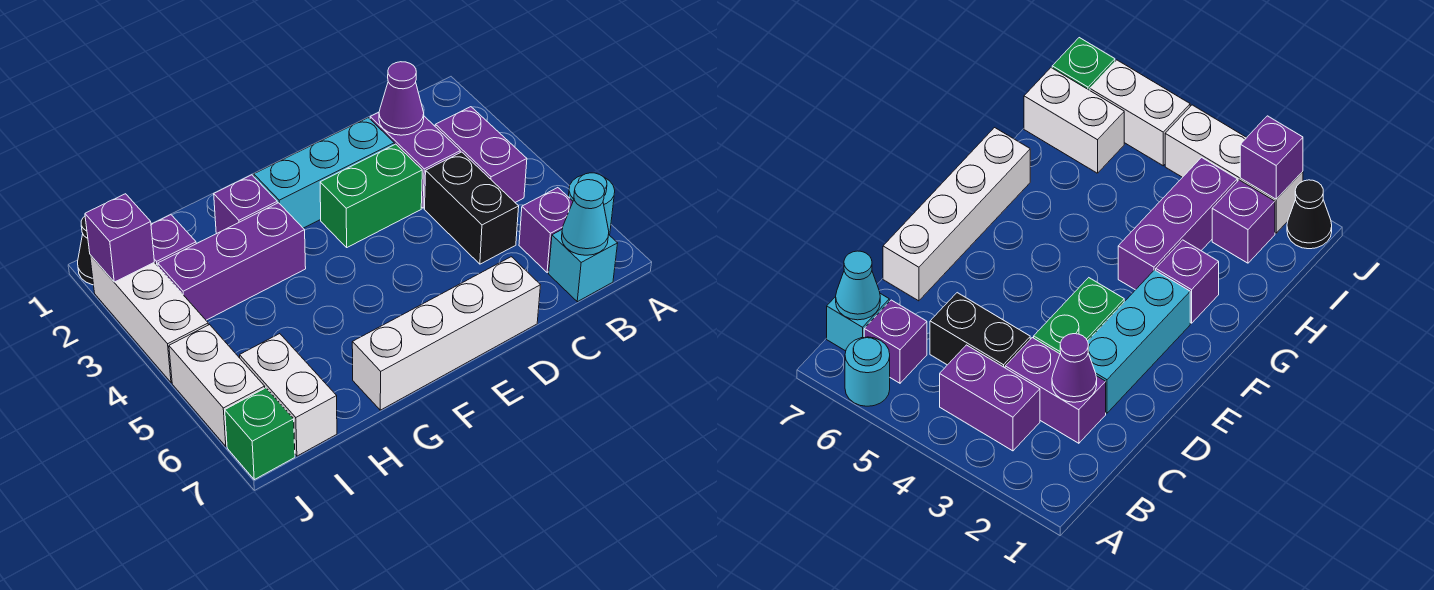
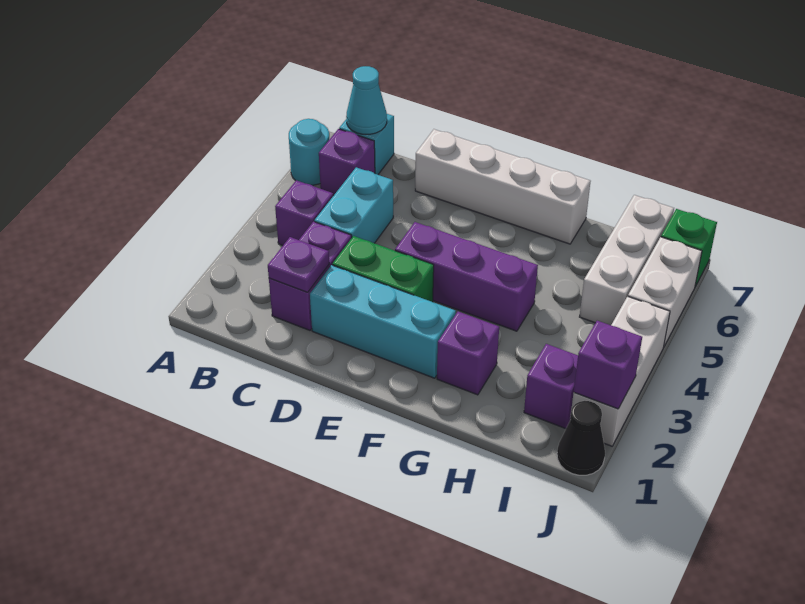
purple brick B3:B4 level 1 -> purple brick B4 level 1
purple cone C2 level 2 -> purple plate C2 level 2
black brick C4:C5 level 1 -> cyan brick C4:C5 level 1
purple brick G3:I3 level 1 -> purple brick E4:G4 level 1
white brick I6:I7 level 1 -> white brick I5:I7 level 1

